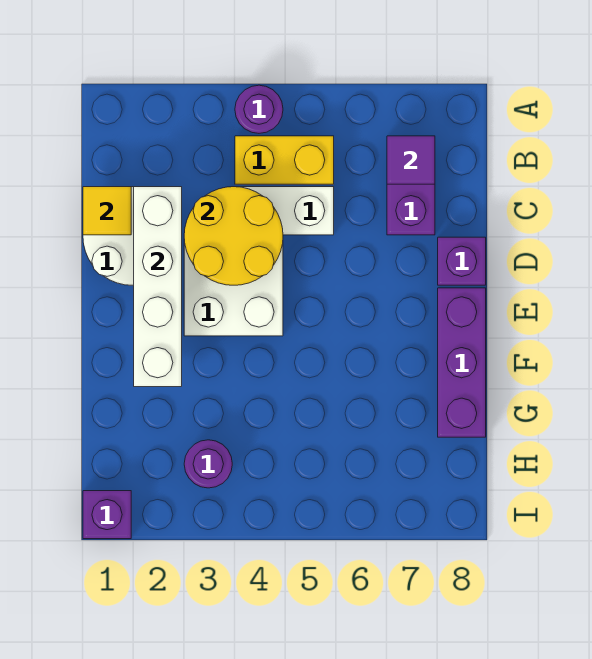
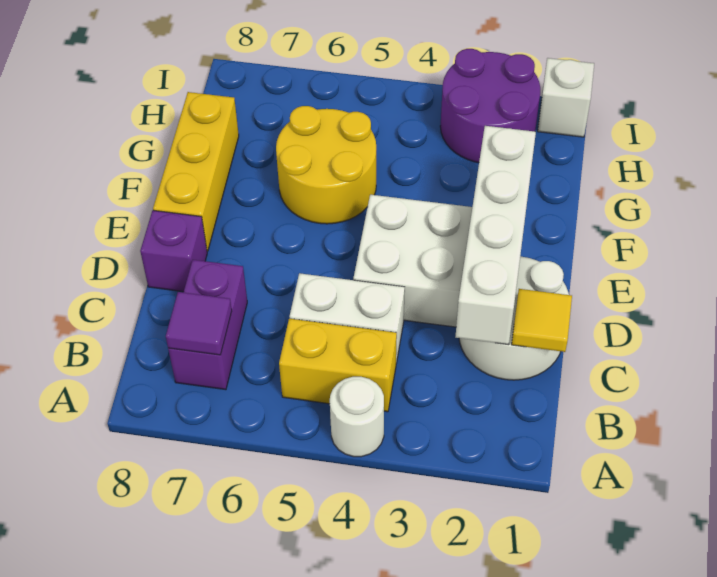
purple round brick A4 level 1 -> white round brick A4 level 1
yellow round brick C3:D4 level 2 -> yellow round brick F5:G6 level 1
purple brick E8:G8 level 1 -> yellow brick E8:G8 level 1
purple round brick H3 level 1 -> purple round brick H2:I3 level 1
purple brick I1 level 1 -> white brick I1 level 1

